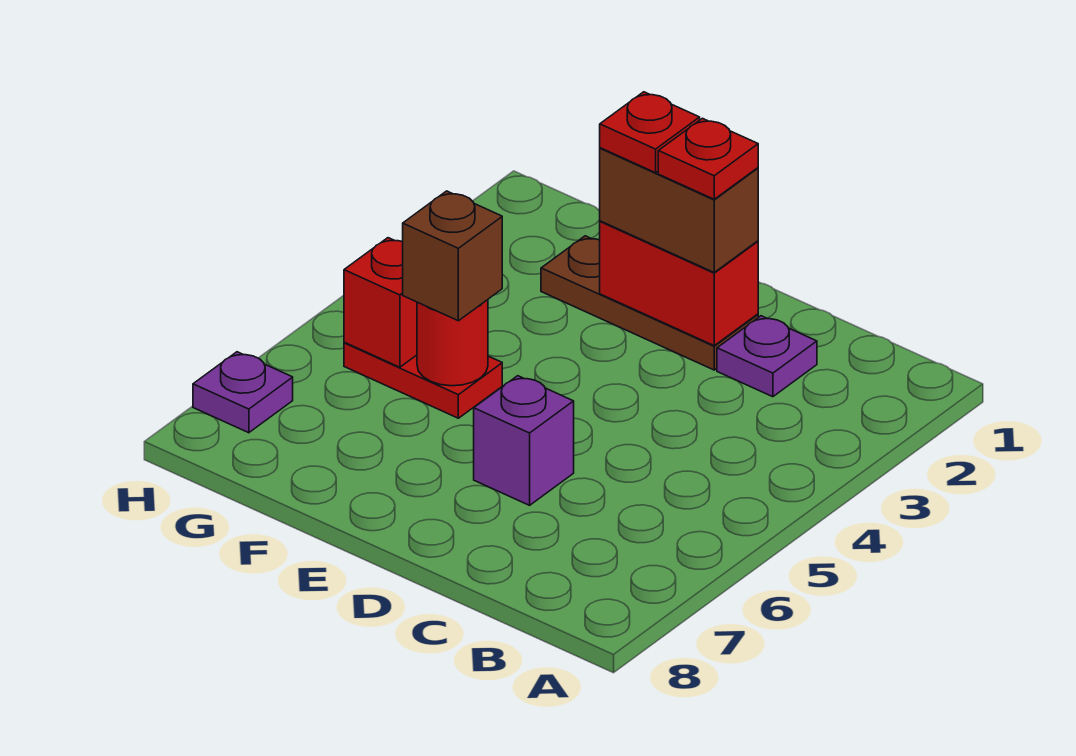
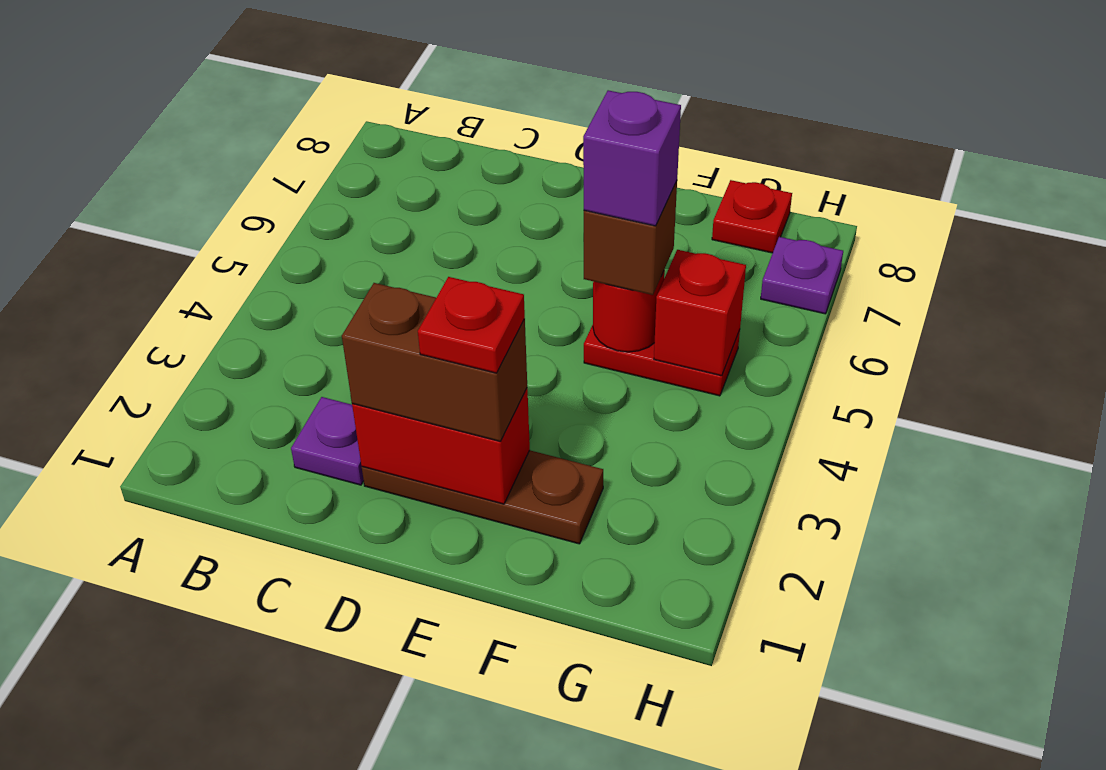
red plate D2 level 4 -> red plate G8 level 1
purple brick D6 level 1 -> purple brick F5 level 4

